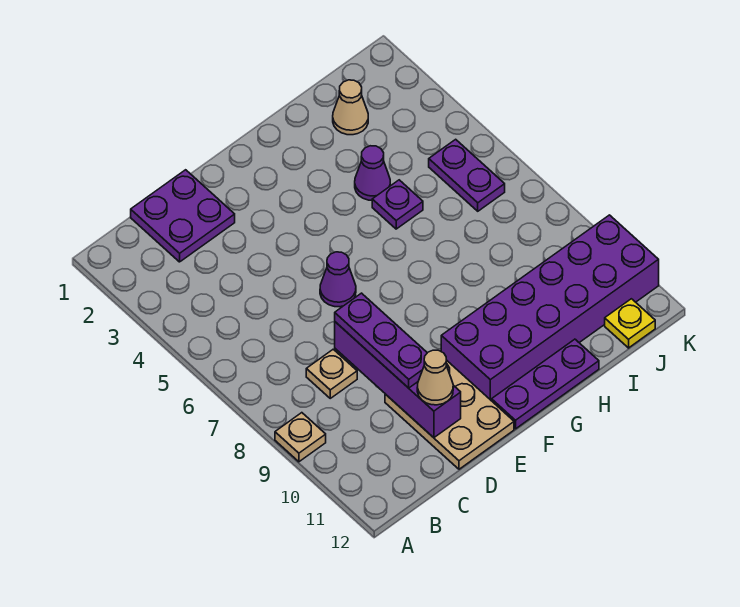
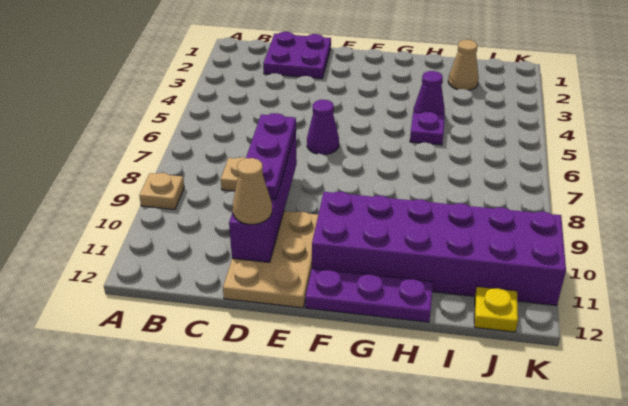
purple plate J5:J6 level 1 -> none

